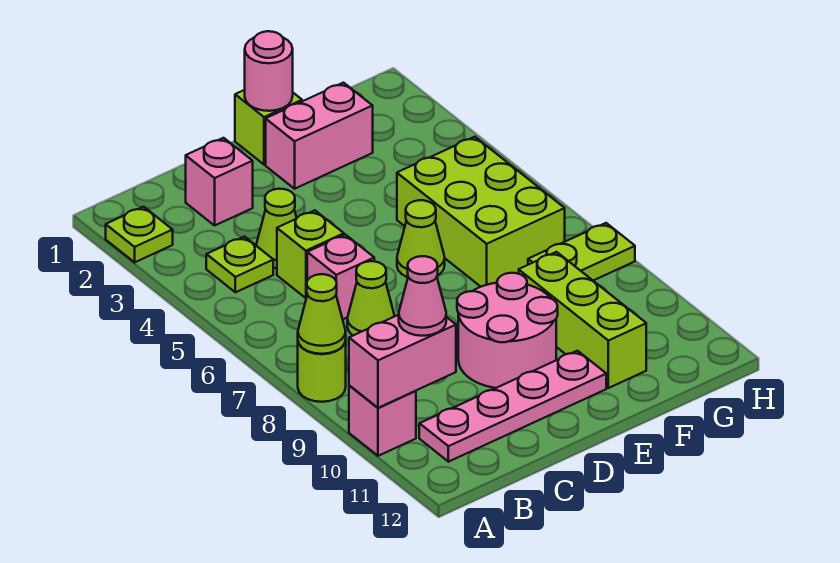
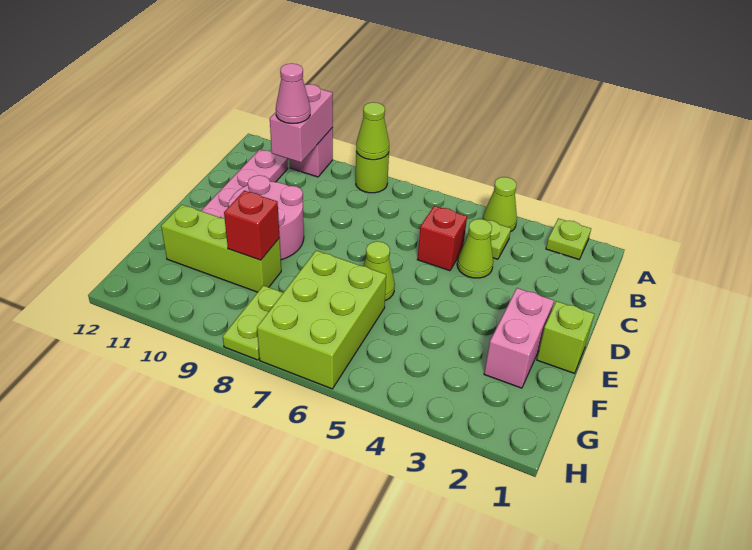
pink brick C2 level 1 -> none
lime brick C5 level 1 -> red brick C5 level 1
pink brick C6 level 1 -> none
lime cone C7 level 1 -> lime cone A4 level 1
pink round brick E1 level 2 -> none
lime brick F5:G7 level 1 -> lime brick F6:H7 level 1
none -> red brick F9 level 2

